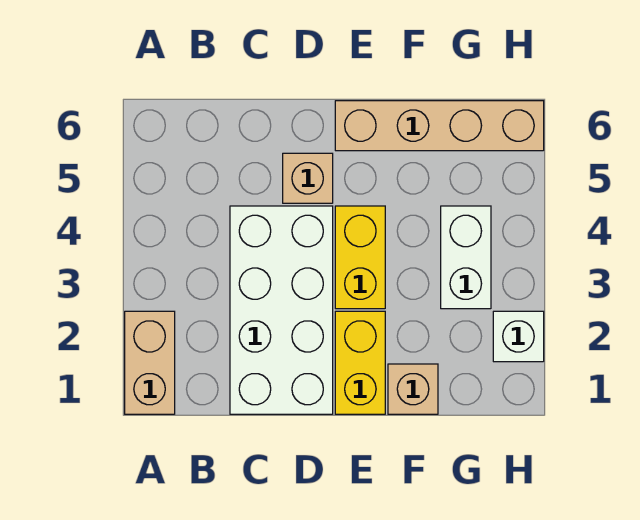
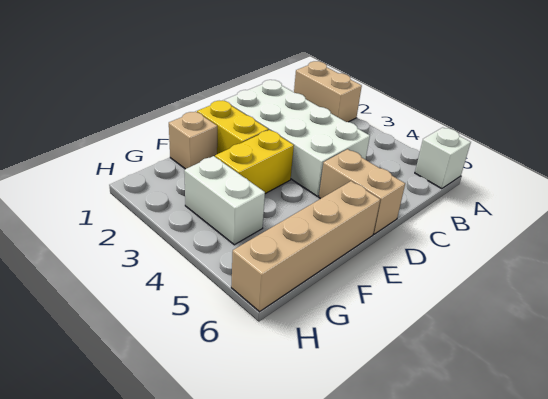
tan brick D5 level 1 -> tan brick D5:D6 level 1
yellow brick E3:E4 level 1 -> yellow brick E3:F3 level 1
white brick H2 level 1 -> white brick A6 level 1

